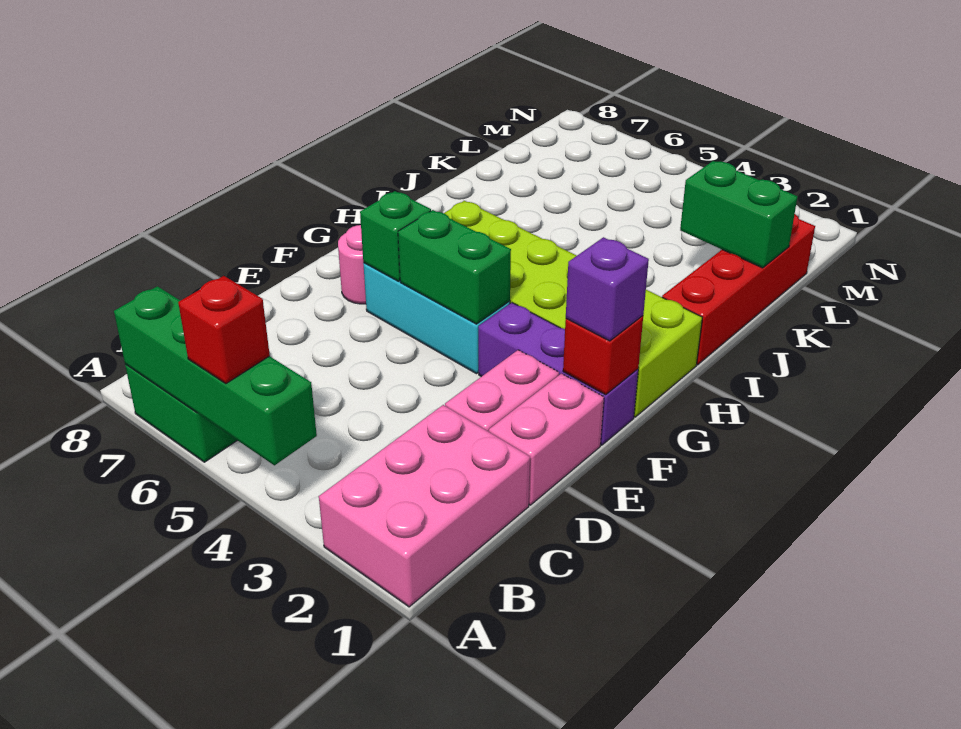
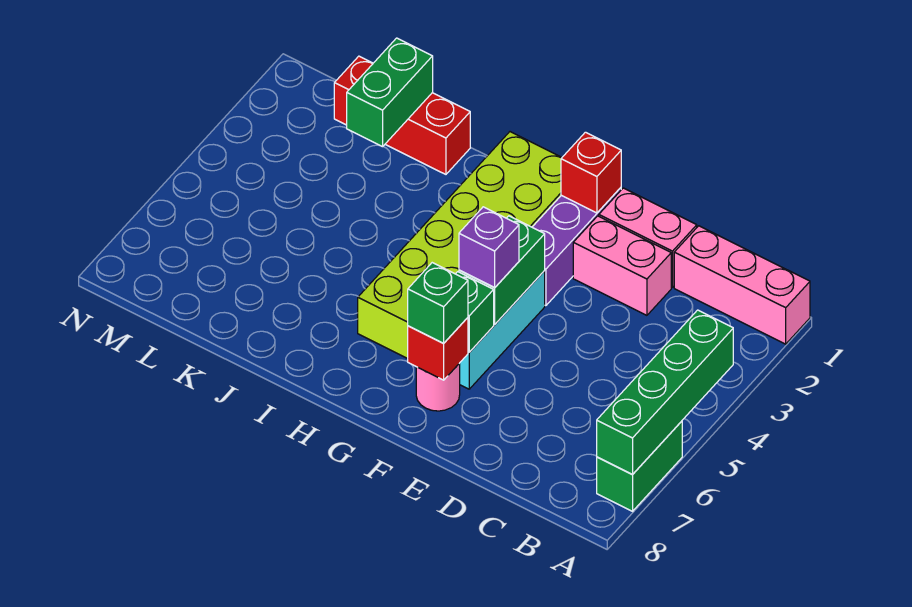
pink brick A1:C2 level 1 -> pink brick A1:C1 level 1
red brick A5 level 3 -> red brick F7 level 2
purple brick F1 level 3 -> purple brick F5 level 3
none -> green brick F7 level 3
red brick I1:L1 level 1 -> red brick J1:L1 level 1

